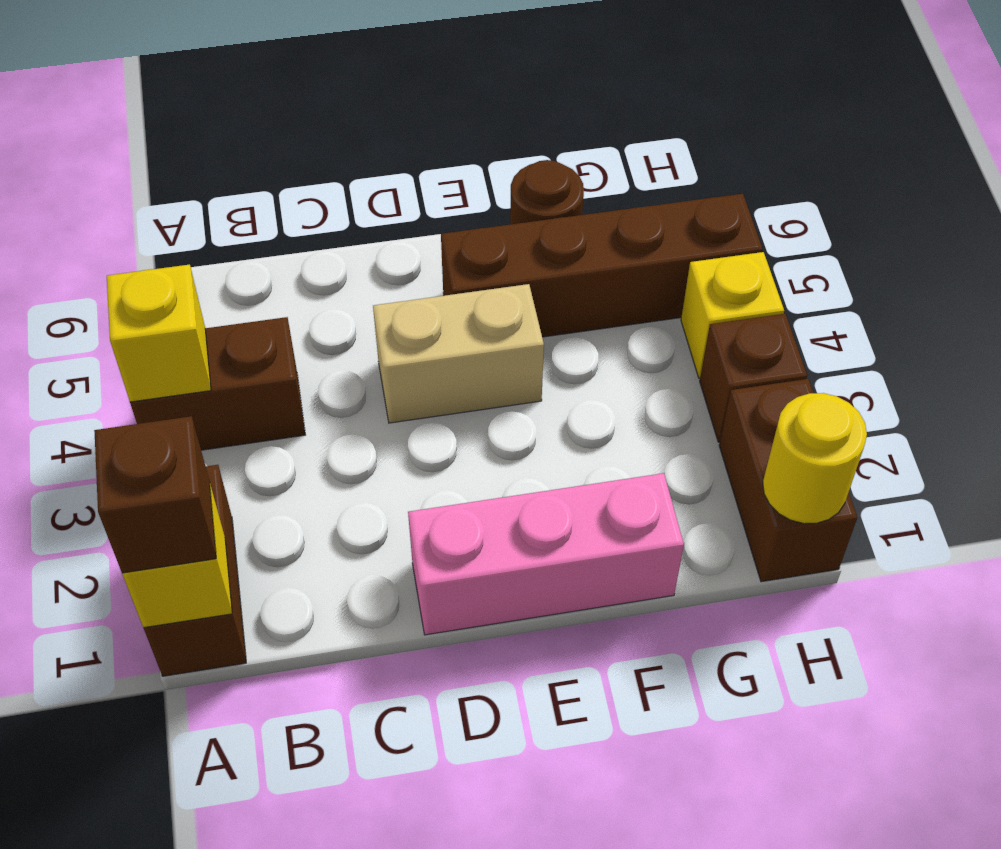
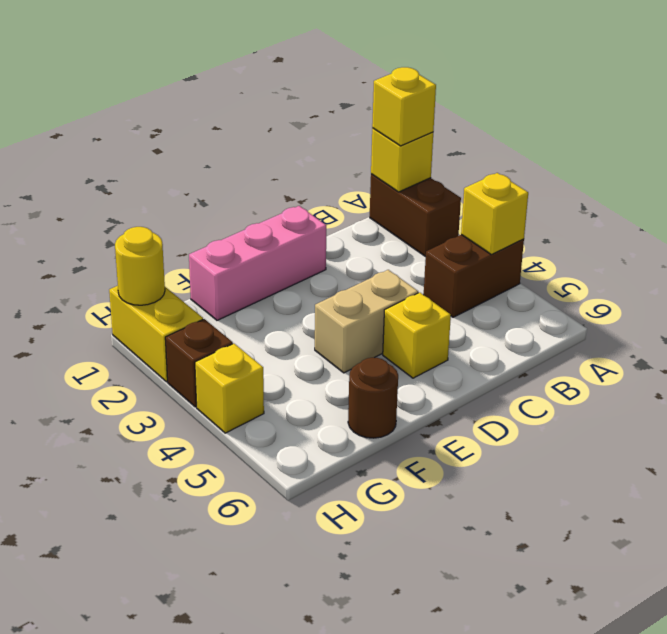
brown brick A1 level 3 -> yellow brick A1 level 3
none -> yellow brick D5 level 1
brown brick E5:H5 level 1 -> none
brown brick H1:H2 level 1 -> yellow brick H1:H2 level 1

